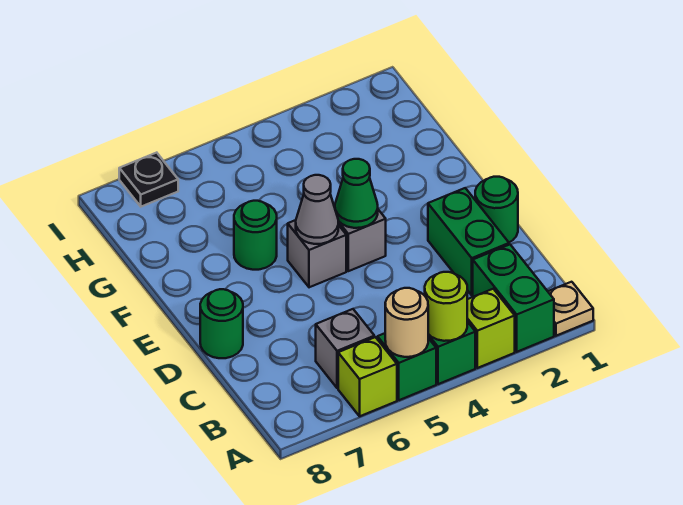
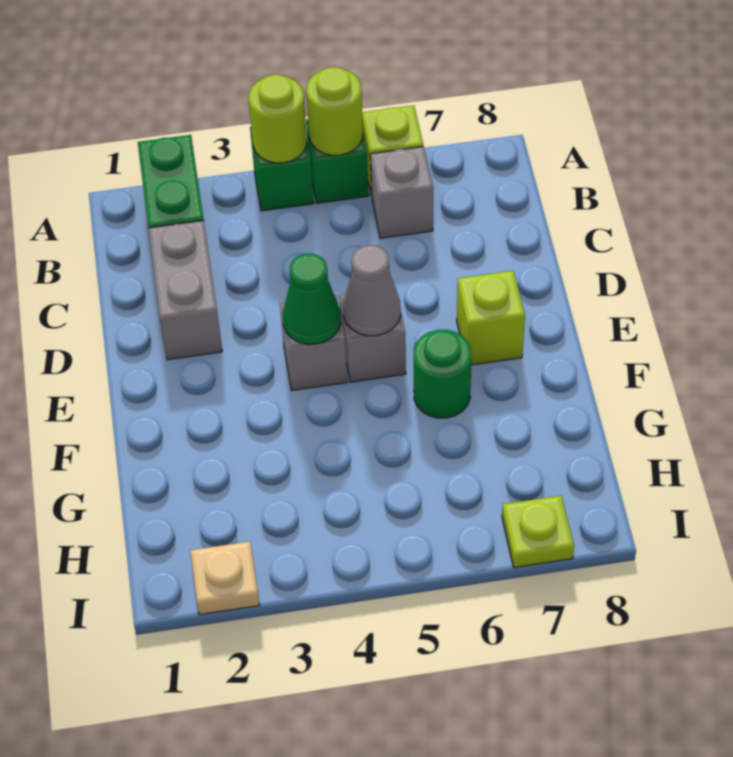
tan plate A1 level 1 -> tan plate I2 level 1
lime brick A3 level 1 -> lime brick E7 level 1
tan round brick A5 level 2 -> lime round brick A5 level 2
green brick C2:D2 level 1 -> grey brick C2:D2 level 1
green round brick D1 level 1 -> none
green round brick D8 level 1 -> none
black plate I7 level 1 -> lime plate I7 level 1

